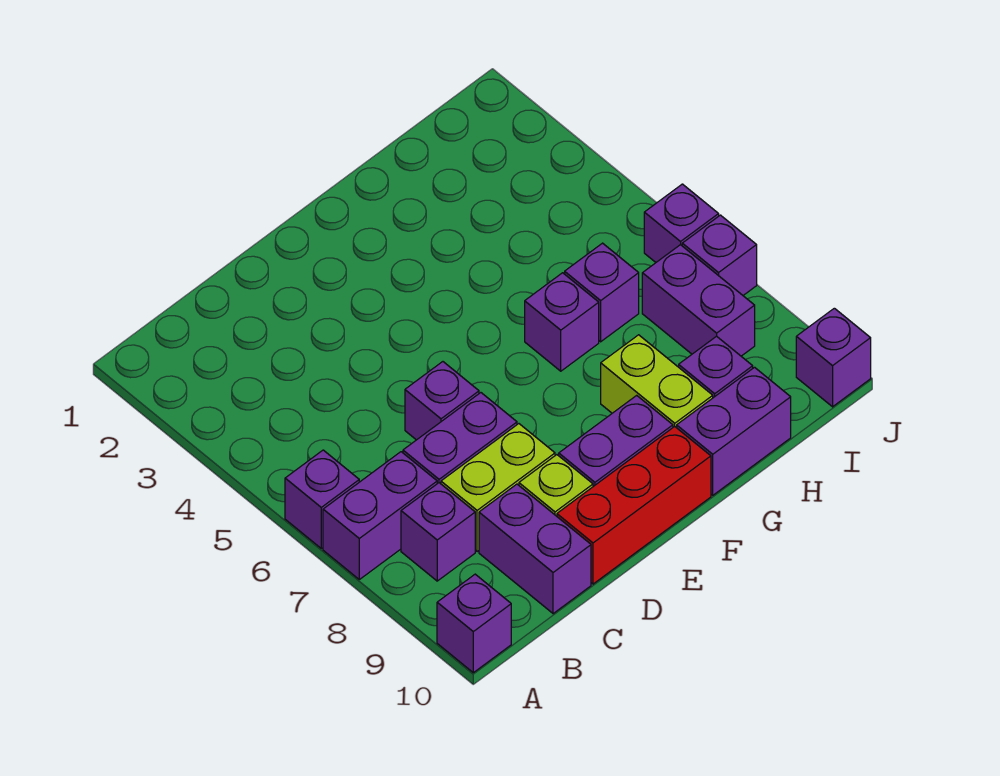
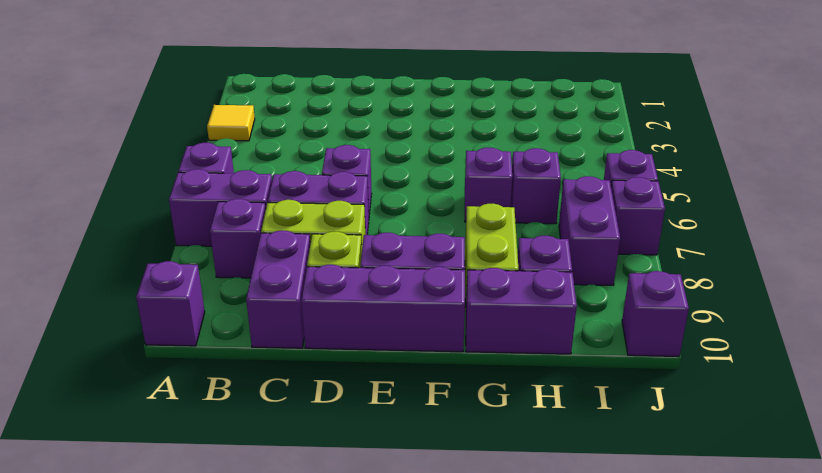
none -> yellow tile A3 level 1
red brick D10:F10 level 1 -> purple brick D10:F10 level 1

